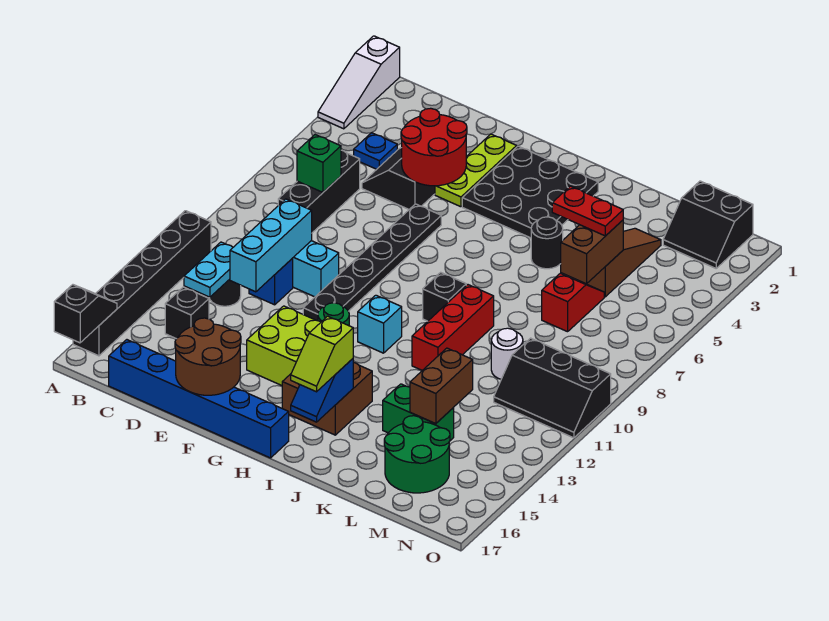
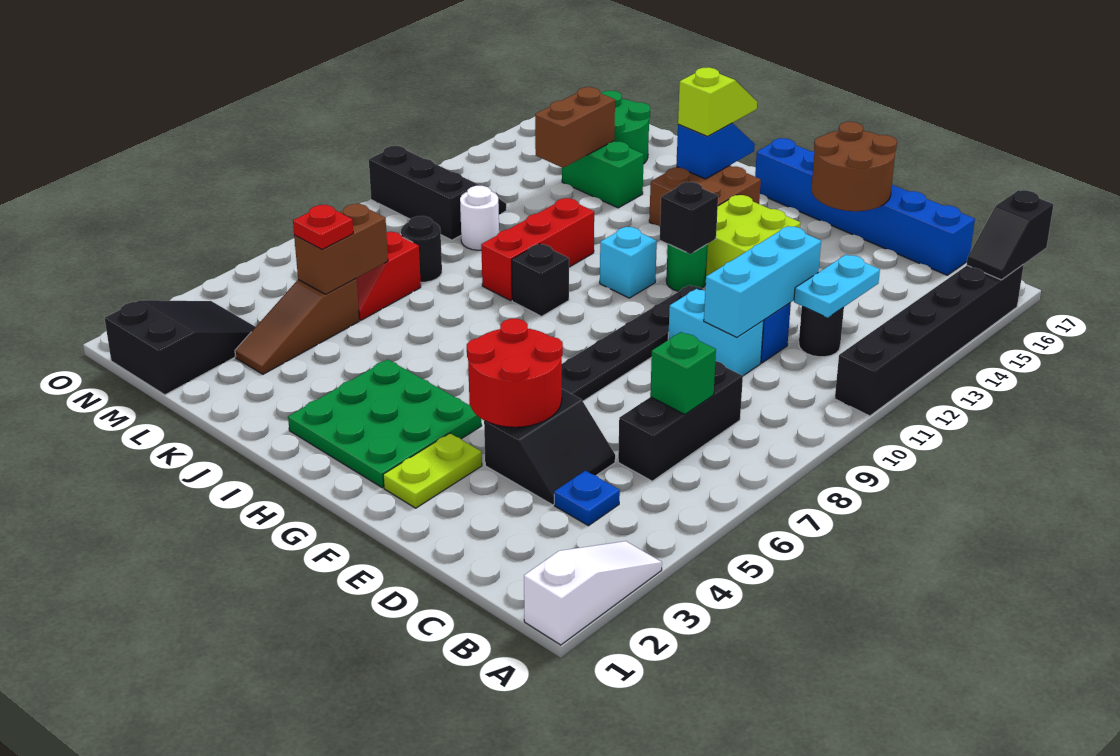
black brick C14 level 1 -> black brick G12 level 2
lime plate F2:F4 level 1 -> lime plate F2:F3 level 1
black plate G2:I4 level 1 -> green plate G2:I4 level 1
black round brick J5 level 1 -> black round brick L8 level 1
red plate K5:L5 level 3 -> red plate L5 level 3
black slope M1:N2 level 1 top 1 -> black slope M1:N3 level 1 top 1

